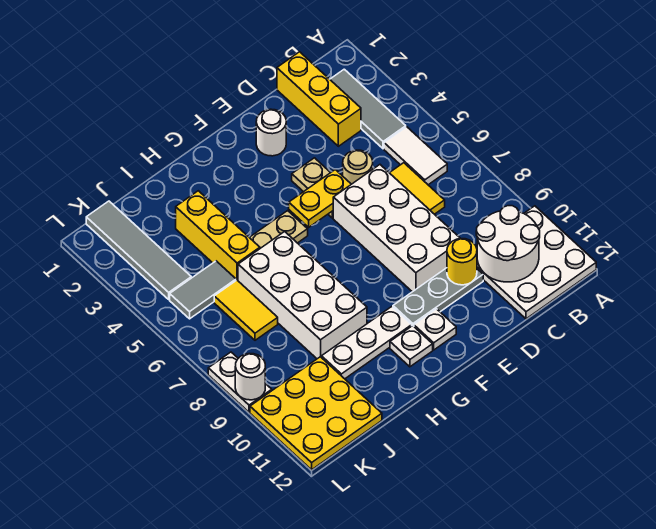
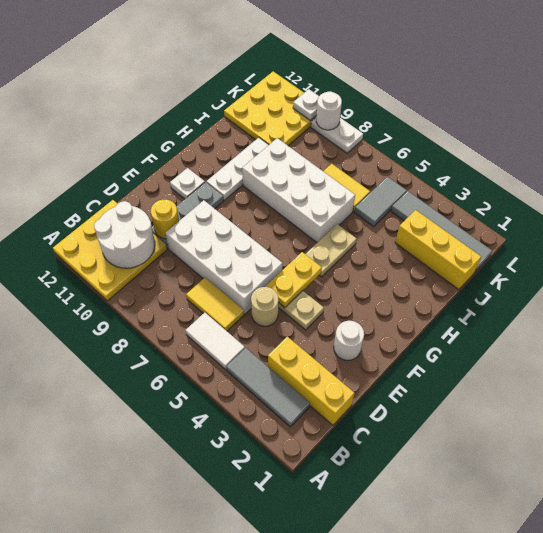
white plate A10:C12 level 1 -> yellow plate A10:C12 level 1
white plate G11 level 1 -> white plate L10 level 2
yellow brick I3:I5 level 1 -> yellow brick J1:J3 level 1

